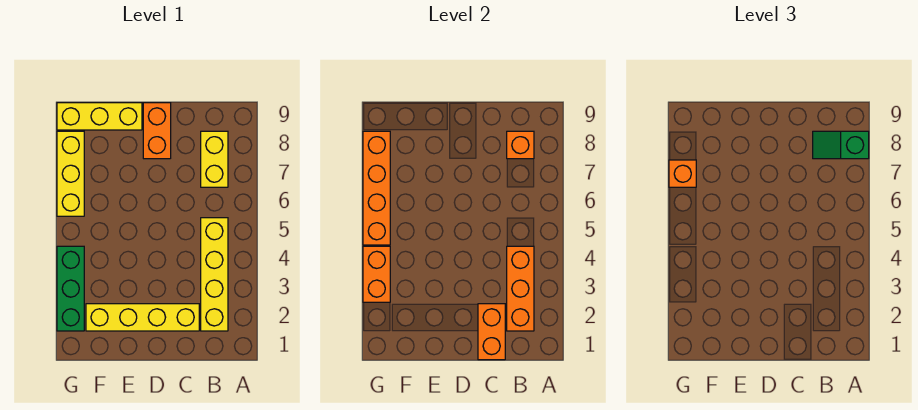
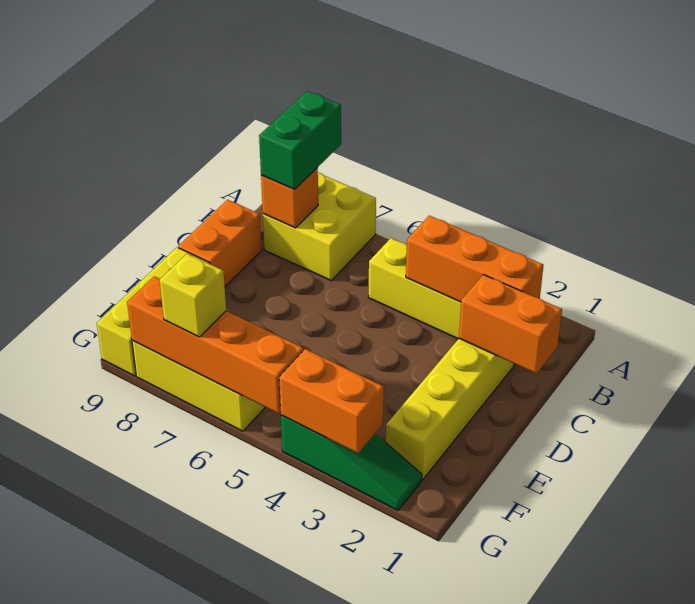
green slope A8:B8 level 3 top A -> green brick A8:B8 level 3
yellow brick B7:B8 level 1 -> yellow brick A7:B8 level 1
orange brick D8:D9 level 1 -> orange brick C9:D9 level 1
green brick G2:G4 level 1 -> green slope G2:G4 level 1 top 4
orange brick G7 level 3 -> yellow brick G7 level 3

